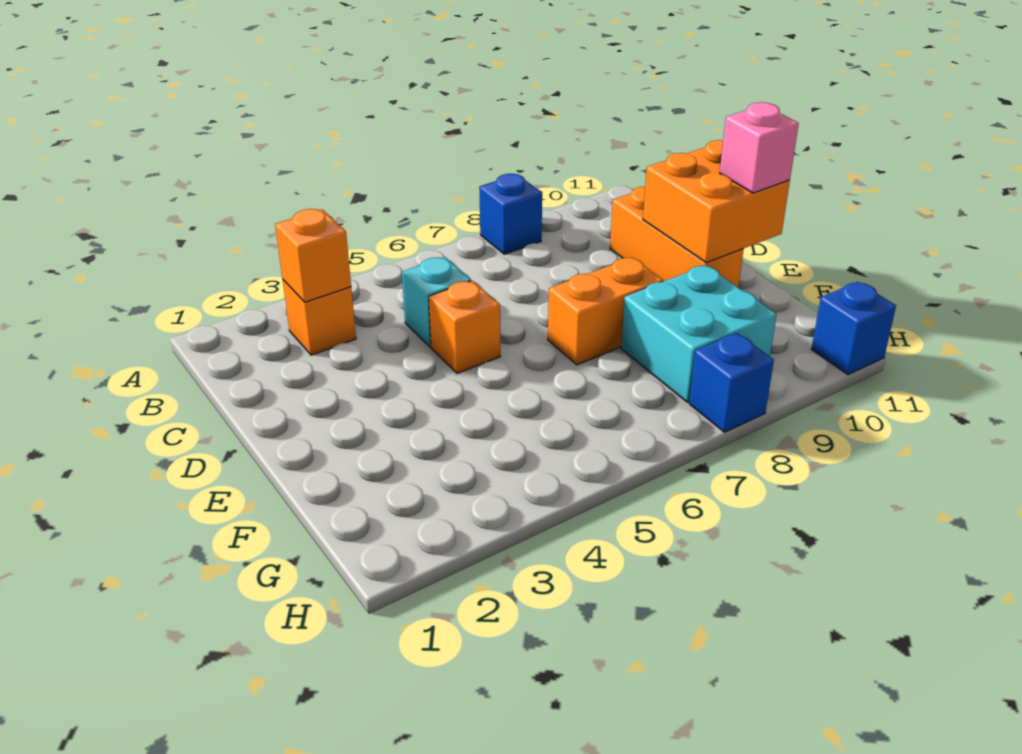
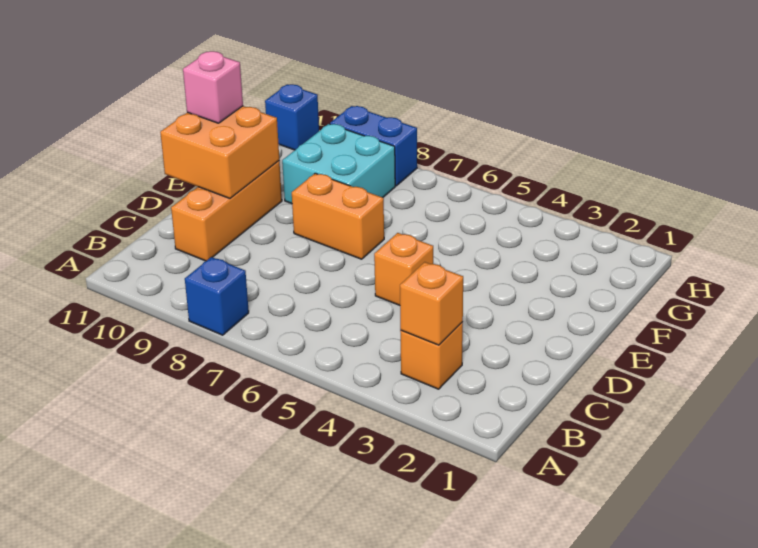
cyan brick C5 level 1 -> none
blue brick H8 level 1 -> blue brick H8:H9 level 1

